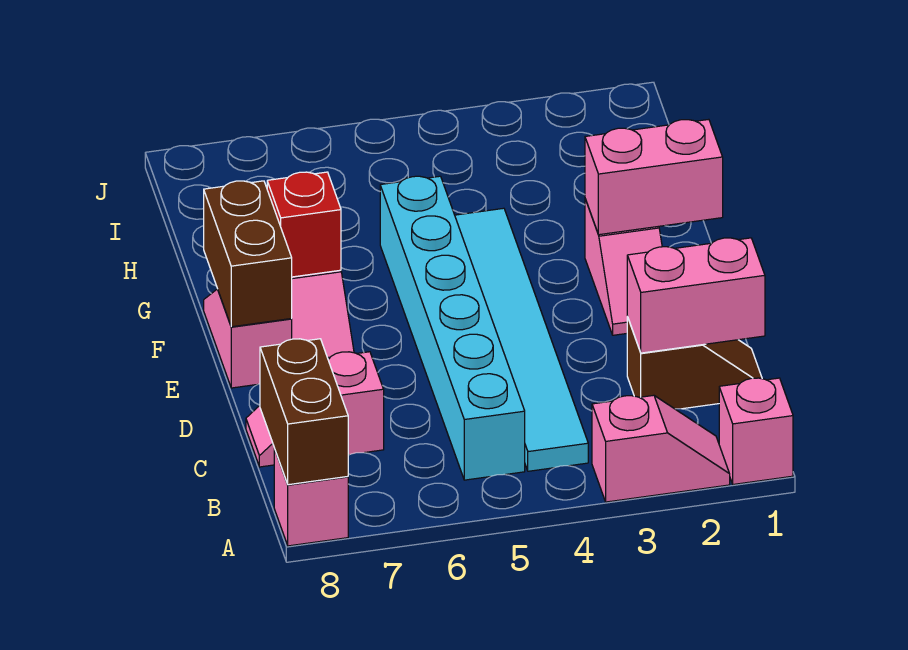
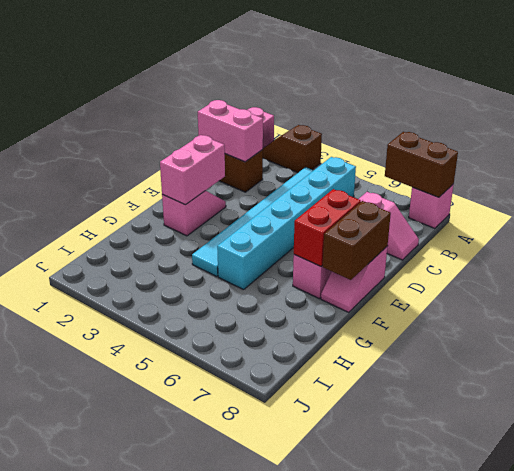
pink slope A2:A3 level 1 top 3 -> brown slope A2:A3 level 1 top 3
brown brick A8:B8 level 2 -> brown brick A7:A8 level 2
pink brick F1:F2 level 2 -> pink brick E2:F2 level 2
red brick F7 level 2 -> red brick E7:F7 level 2

